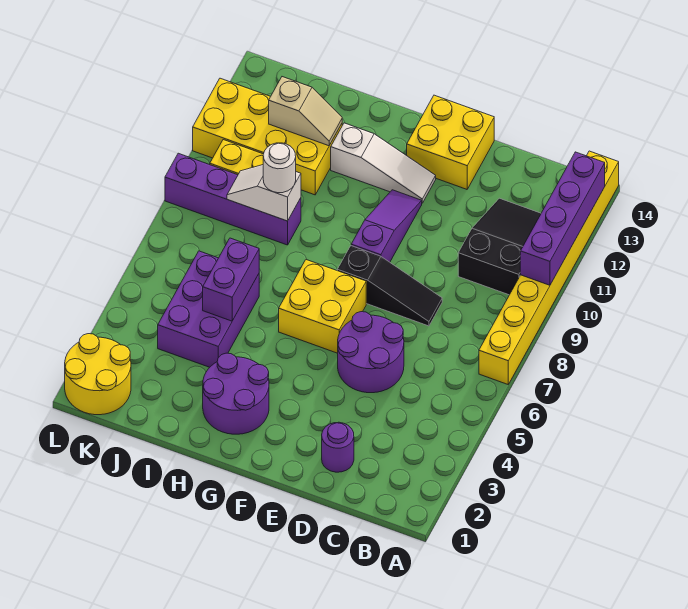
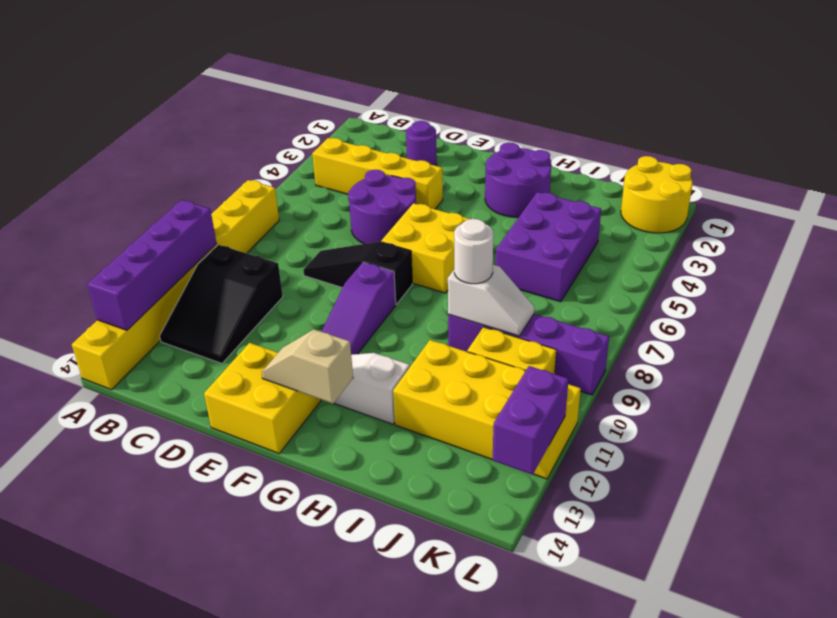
none -> yellow brick B4:E4 level 1
purple brick I5:I6 level 2 -> purple brick L12:L13 level 2
tan slope I12:J12 level 2 top J -> tan slope F13:G13 level 2 top G

